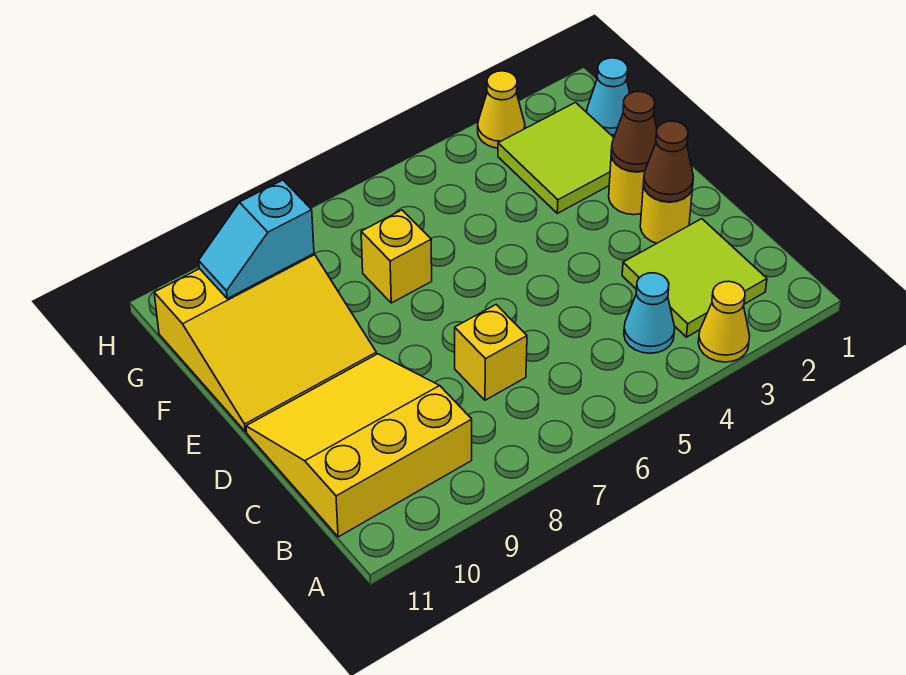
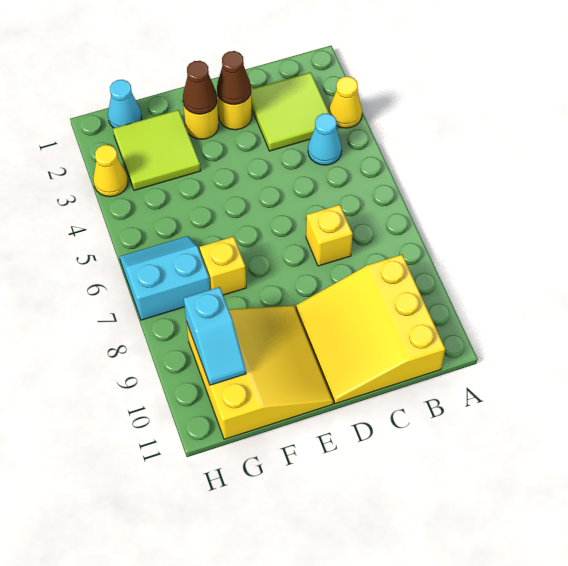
none -> cyan slope G6:H7 level 1 top 7

